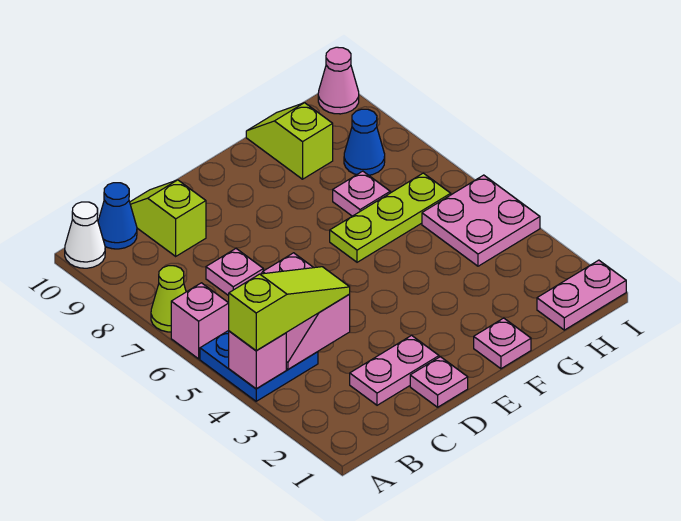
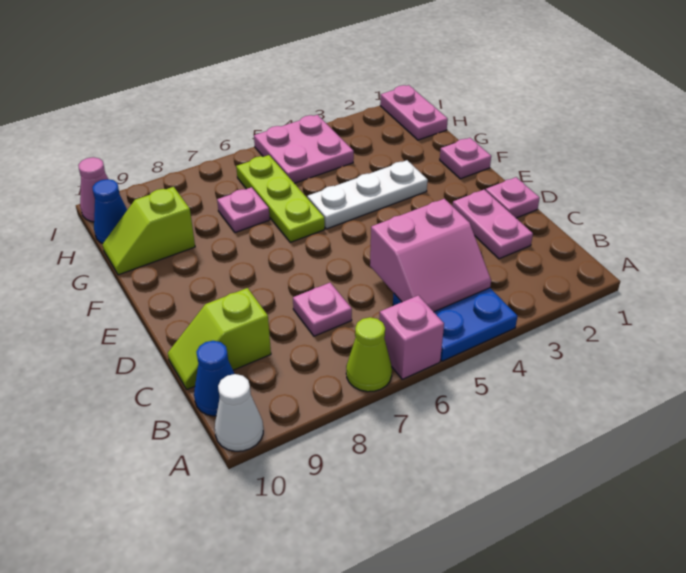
pink brick A4 level 2 -> none
lime slope A4:C4 level 3 top A -> none
none -> white plate F3:F5 level 1
blue cone H8 level 1 -> blue cone H10 level 1

